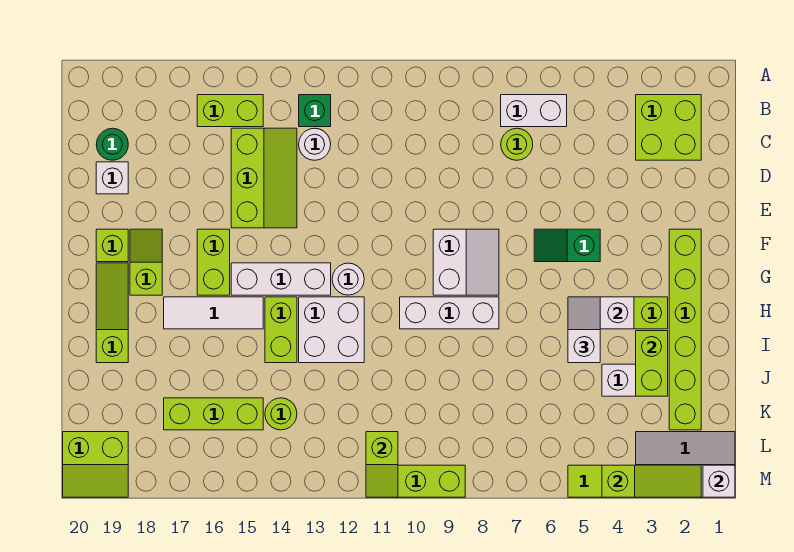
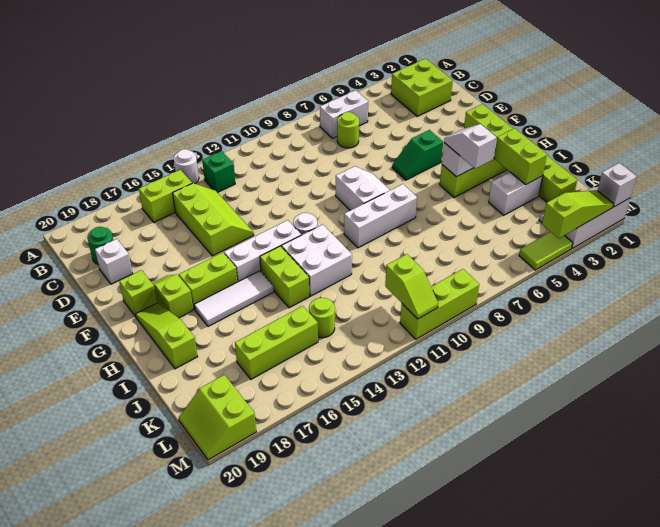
white round brick C13 level 1 -> white round brick A14 level 1
lime brick F16:G16 level 1 -> lime brick G16:G17 level 1
lime slope L19:M20 level 1 top L -> lime slope L19:M20 level 1 top 19

